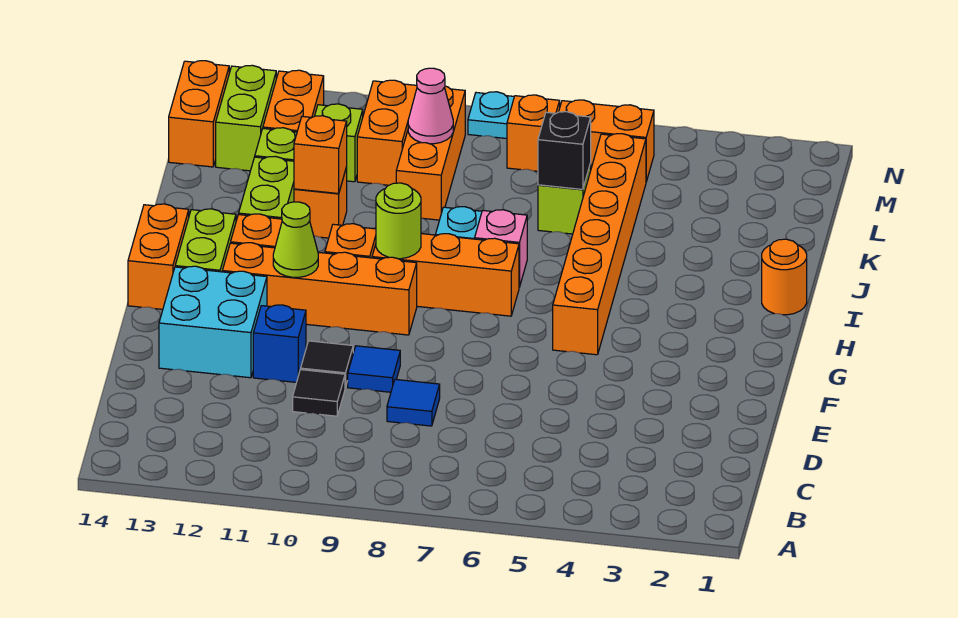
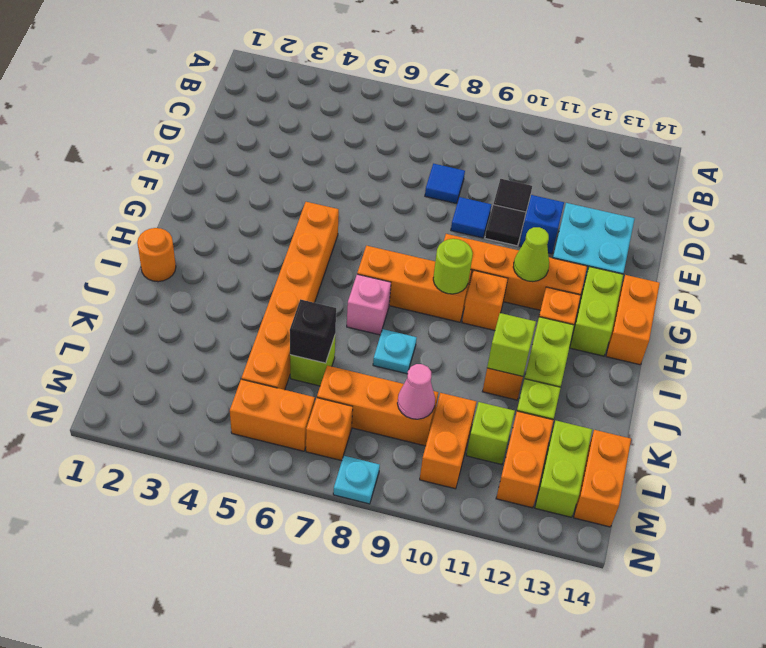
orange brick J11 level 2 -> lime brick J11 level 2
orange brick K9:M9 level 1 -> orange brick L7:L9 level 1

